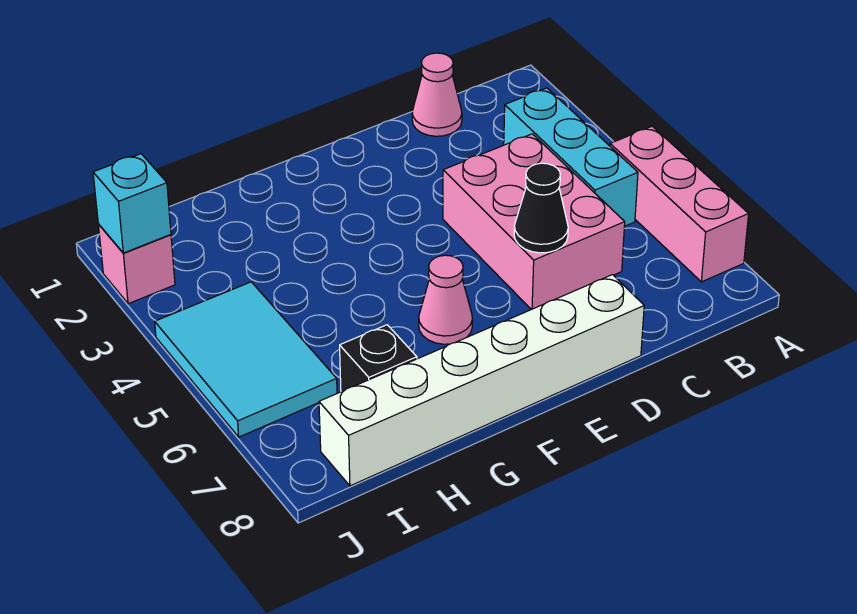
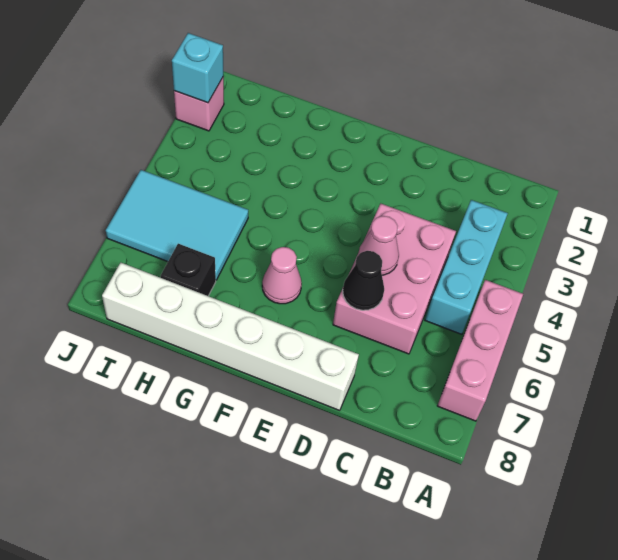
pink cone C1 level 1 -> pink cone D5 level 2
cyan tile I4:J6 level 1 -> cyan tile H5:J6 level 1

